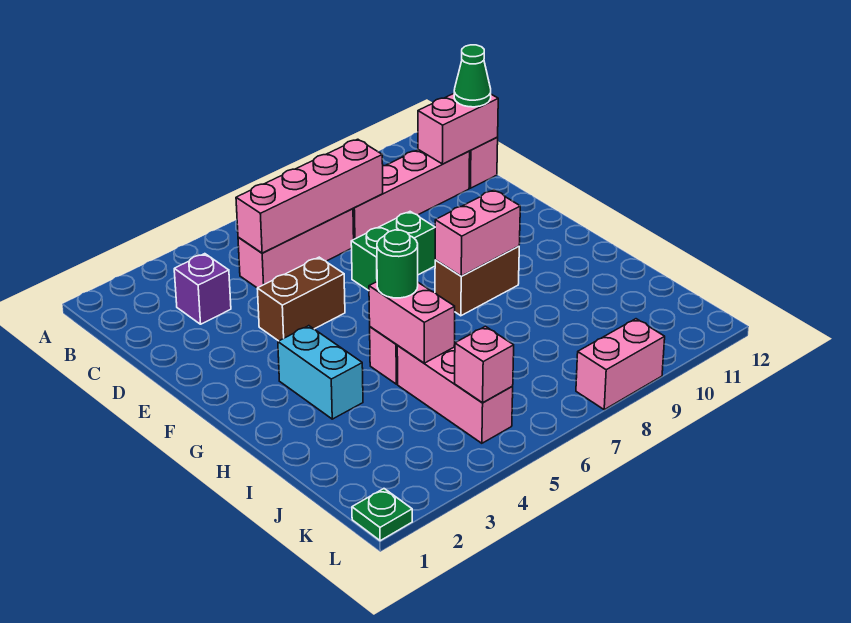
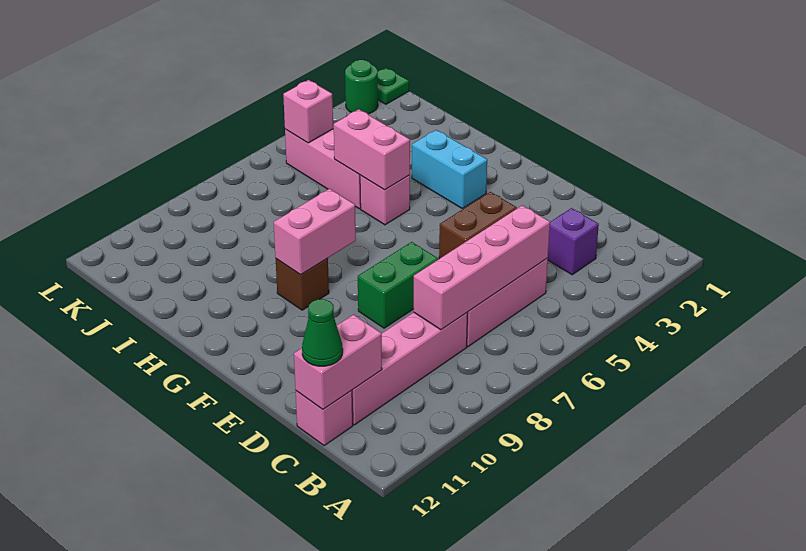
brown brick G8:G9 level 1 -> brown brick G9 level 1
green round brick H5 level 3 -> green round brick L2 level 1
pink brick L8:L9 level 1 -> none

